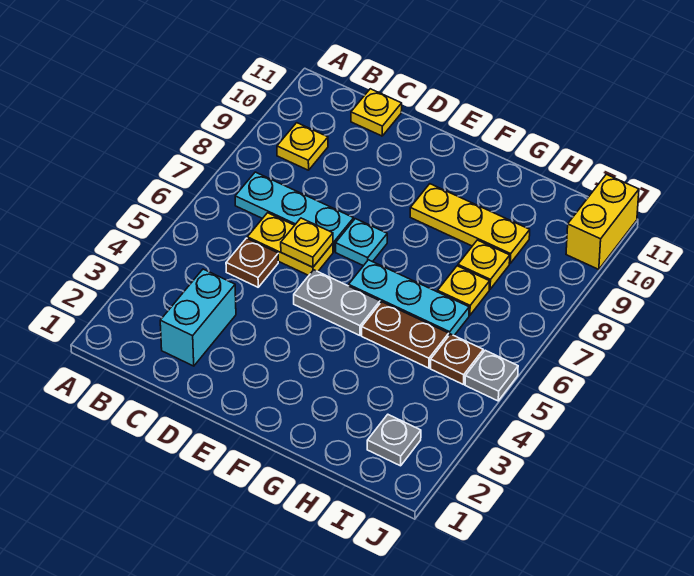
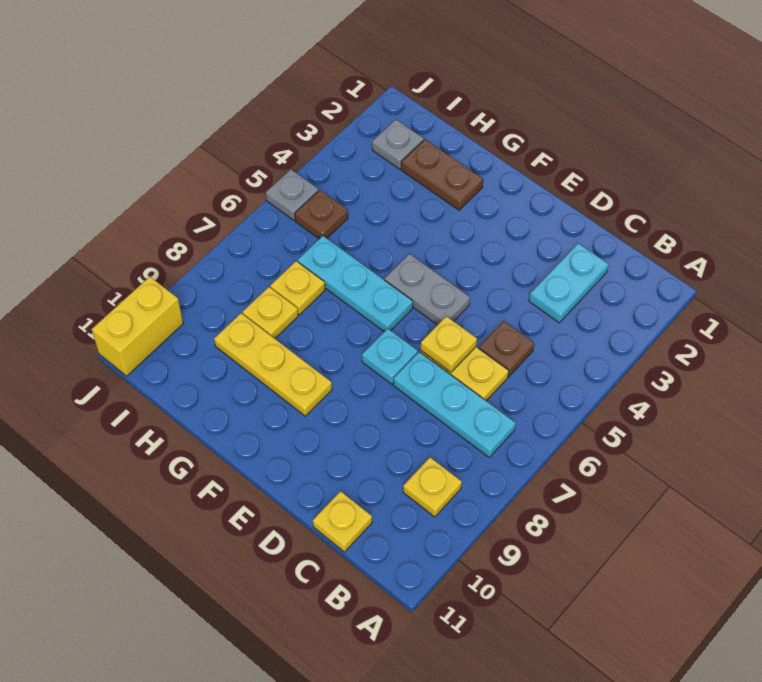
cyan brick C2:C3 level 1 -> cyan plate C2:C3 level 1
brown plate G5:H5 level 1 -> brown plate G2:H2 level 1

